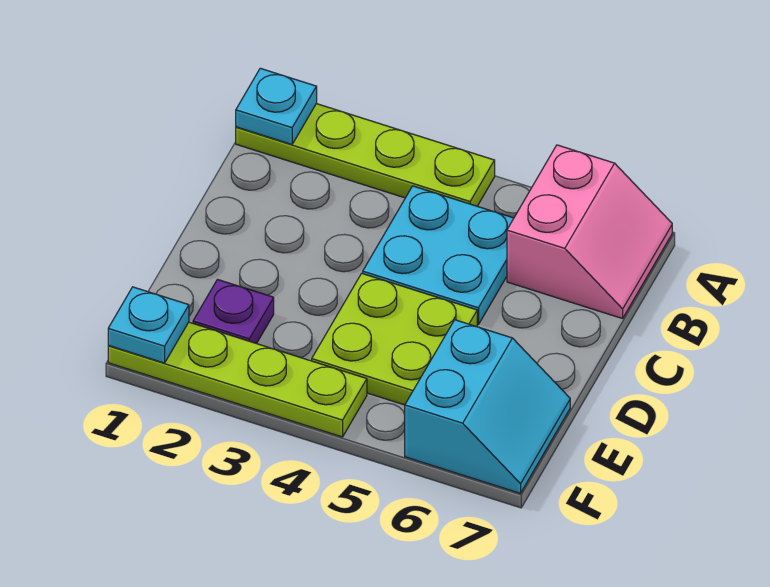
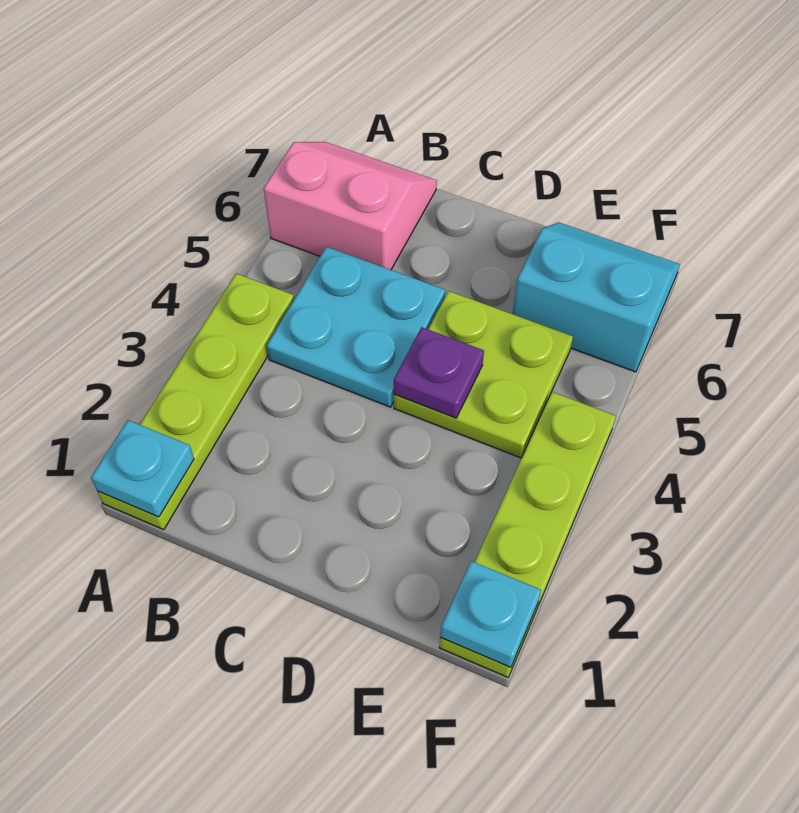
purple plate E2 level 1 -> purple plate D4 level 2

